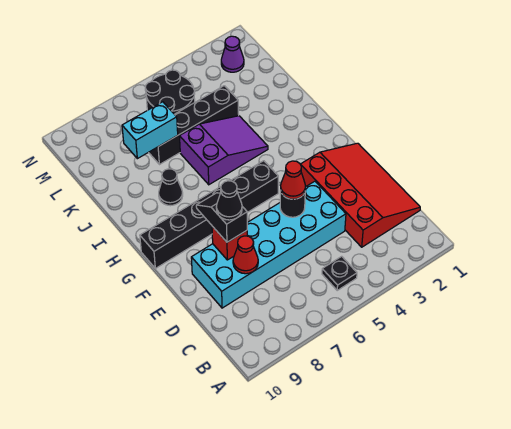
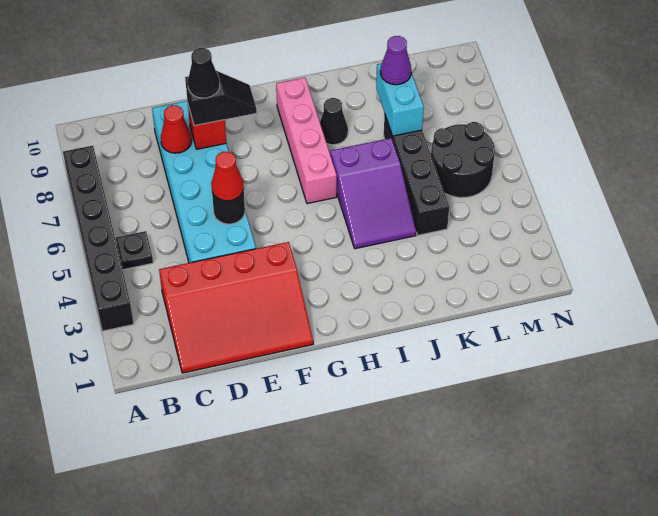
black brick G5:G10 level 1 -> black brick A3:A8 level 1
none -> pink brick H6:H9 level 1
purple cone M2 level 1 -> purple cone K8 level 3

